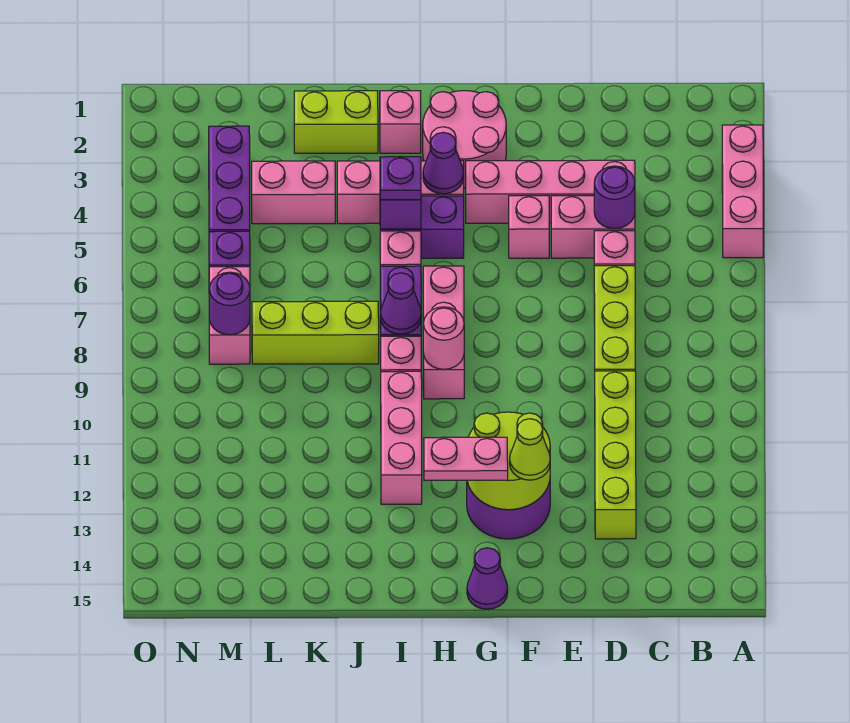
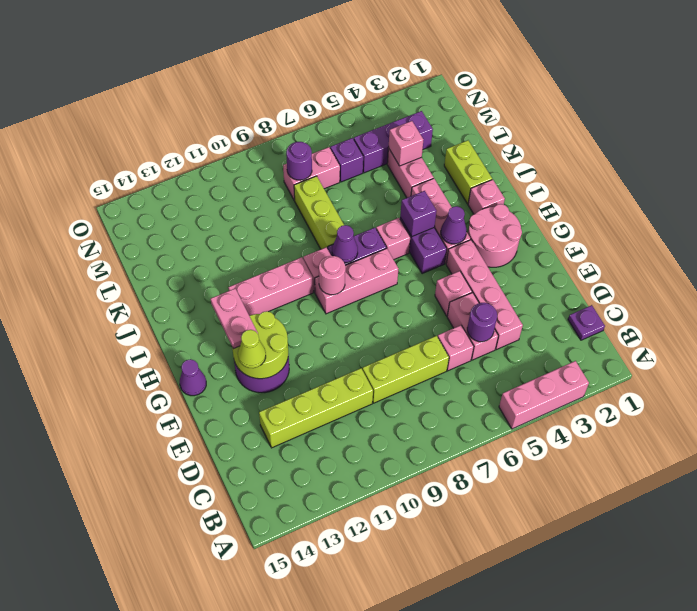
purple plate I5 level 3 -> purple plate C1 level 1
none -> pink brick L4 level 2

